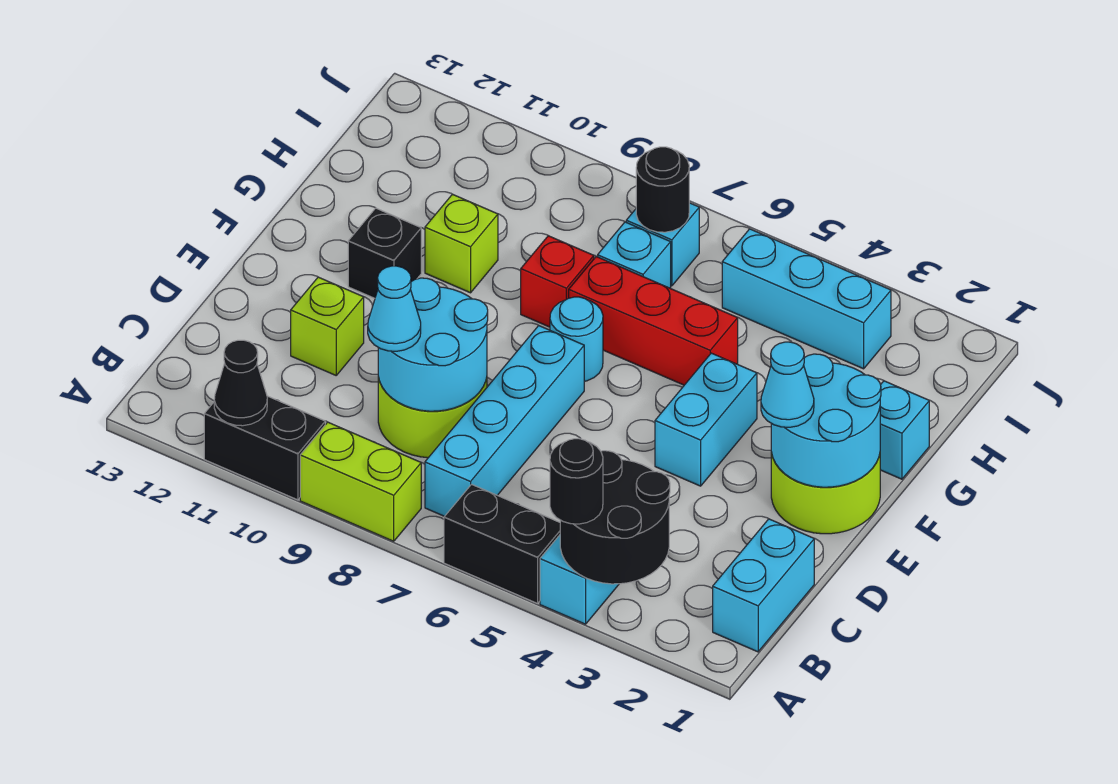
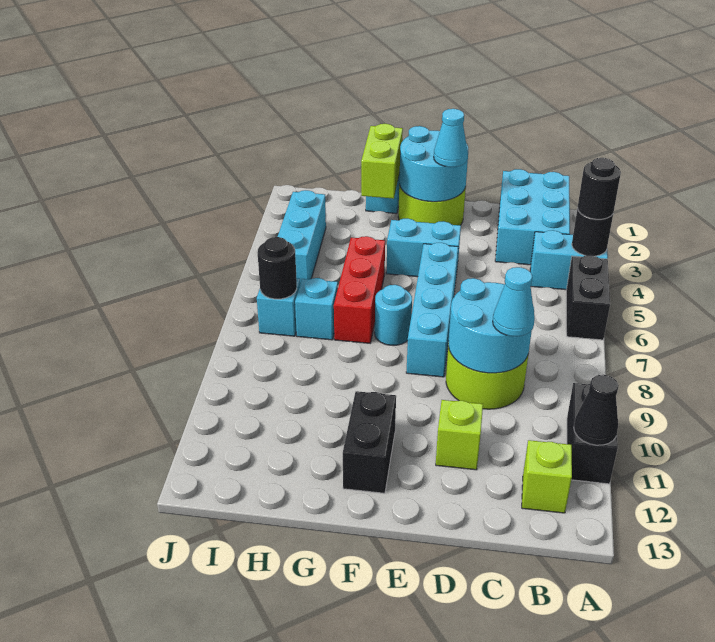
black round brick A3:B4 level 2 -> black round brick A4 level 2
lime brick A8:A9 level 1 -> lime brick G1:G2 level 2
cyan brick B1:C1 level 1 -> cyan brick B1:C3 level 1
cyan brick B7:E7 level 1 -> cyan brick E5:E8 level 1
black brick F11 level 1 -> black brick F11:F12 level 1
red brick G8 level 1 -> none
lime brick G10 level 1 -> lime brick B12 level 1

